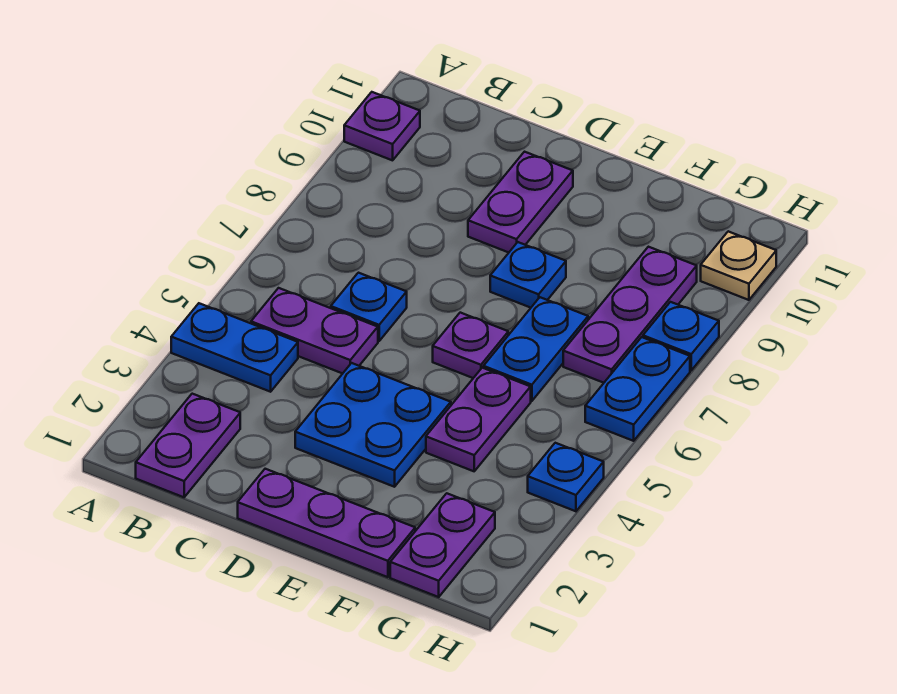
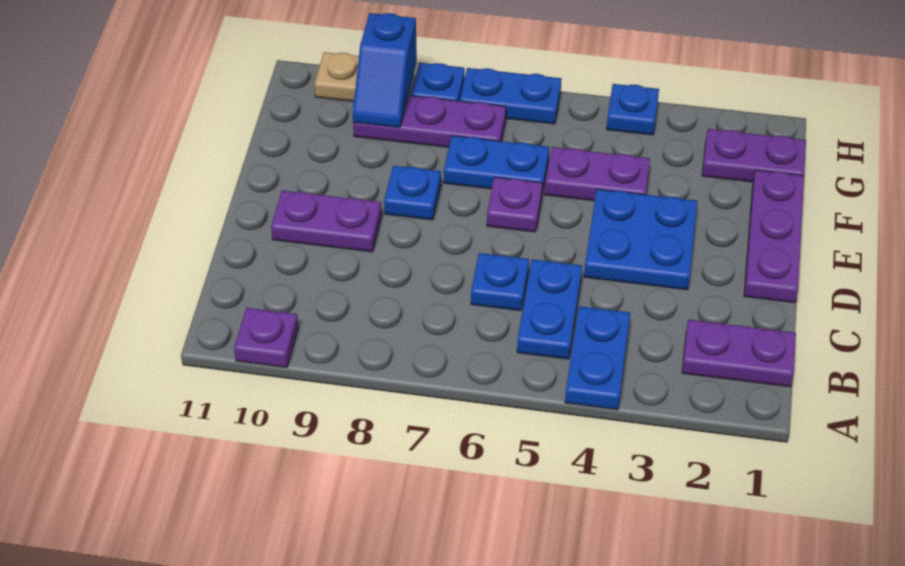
purple plate B5:C5 level 1 -> blue plate B5:C5 level 1
none -> blue slope G9:H9 level 2 top H

